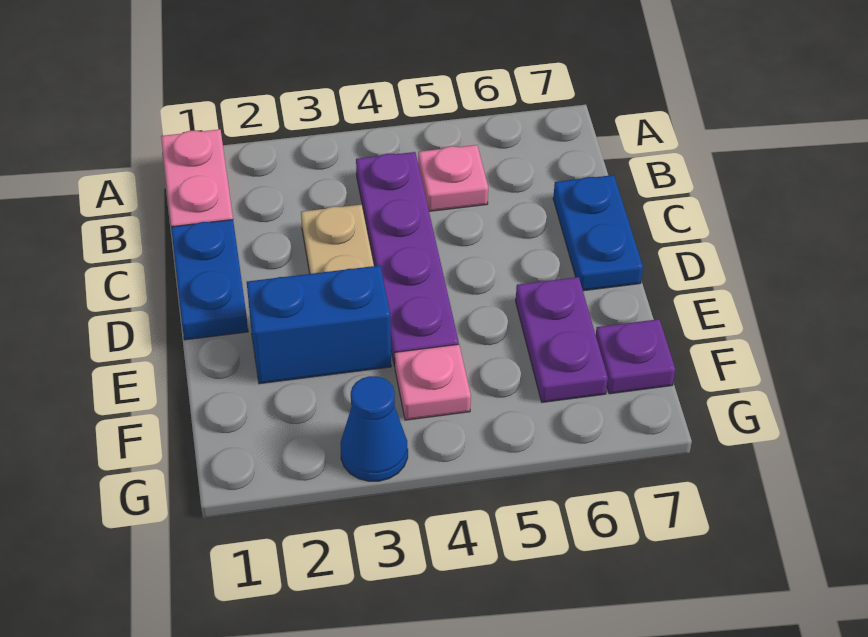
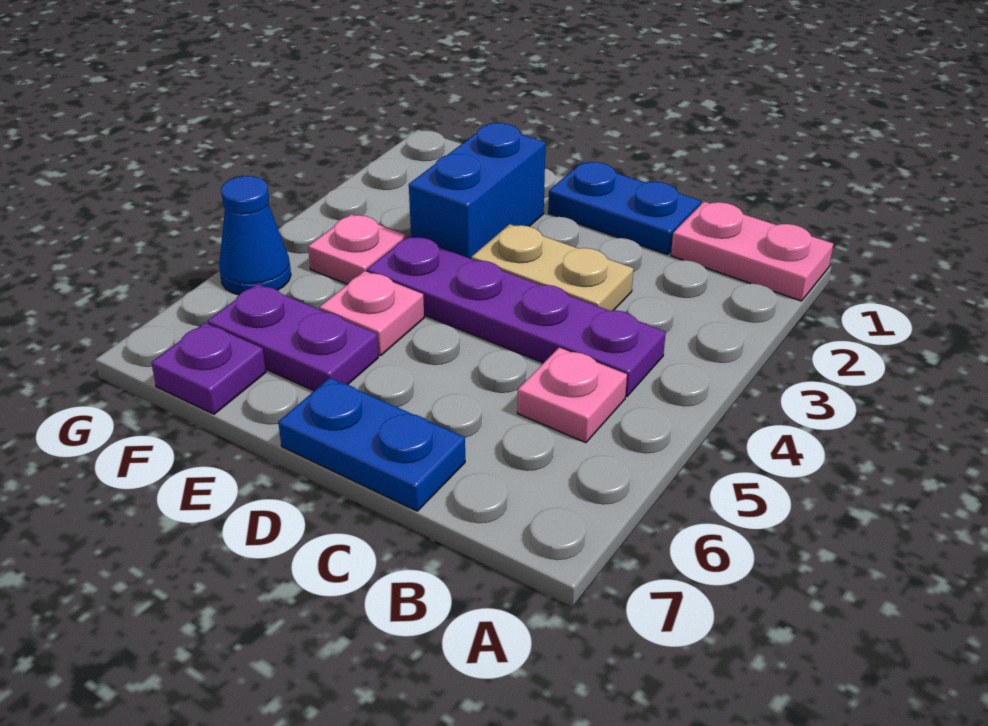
none -> pink plate E5 level 1
blue cone G3 level 1 -> blue cone G5 level 1

